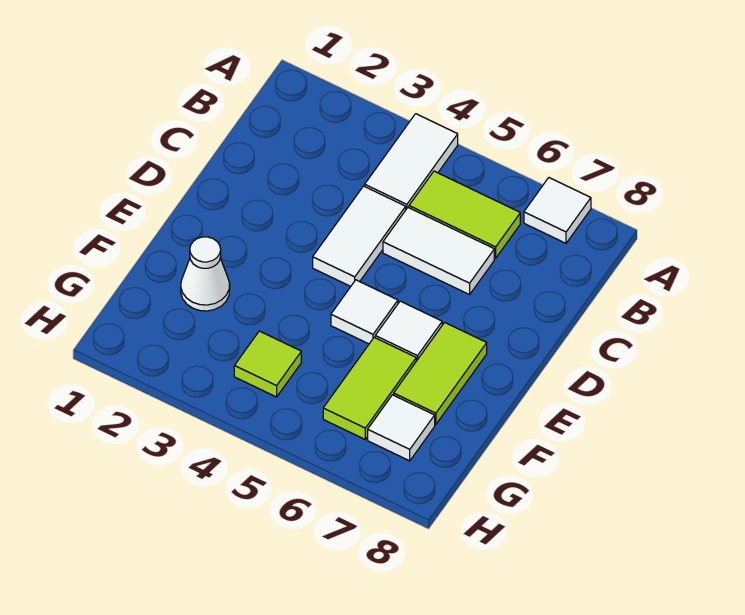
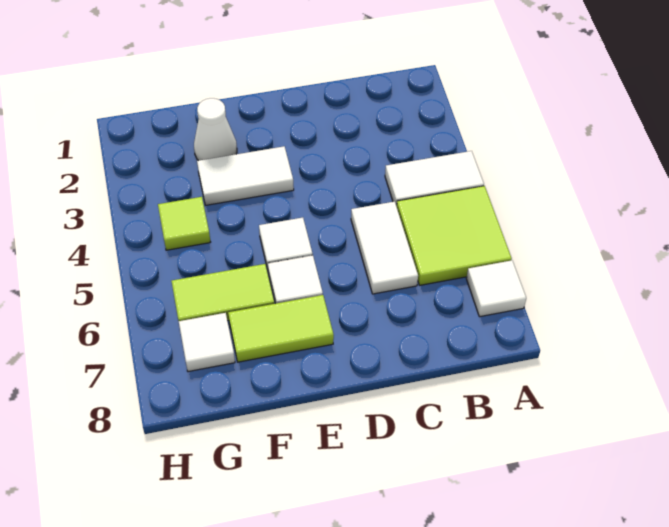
lime tile B5:B6 level 1 -> lime tile A5:B6 level 1
white tile C4:D4 level 1 -> white tile E3:F3 level 1

